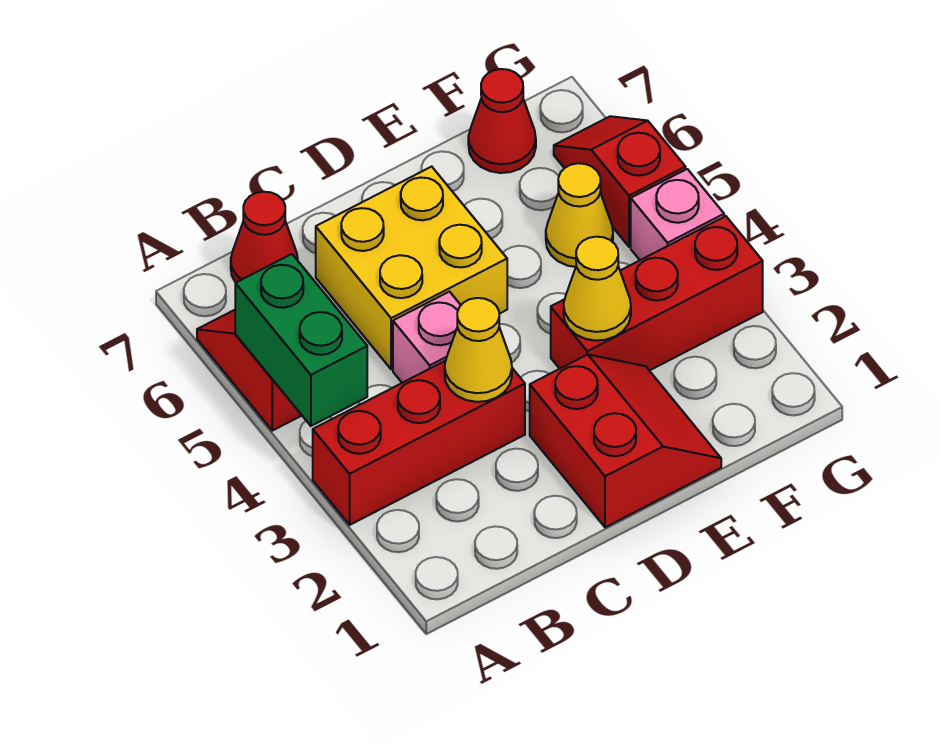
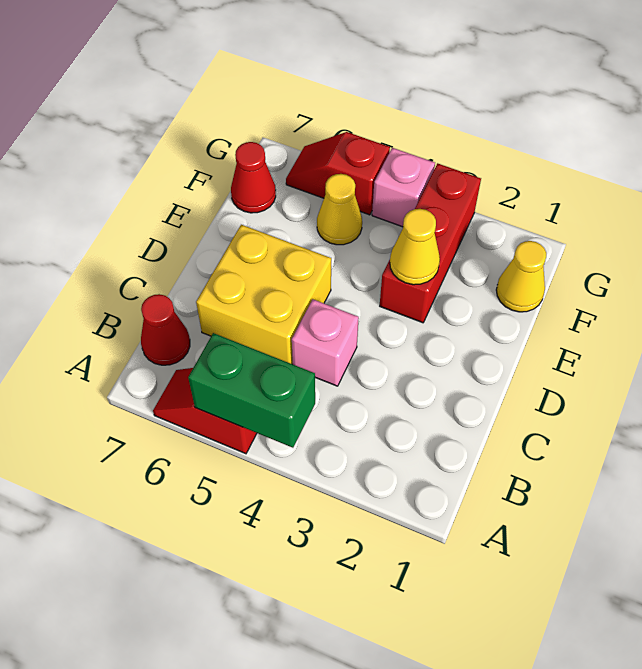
red brick A3:C3 level 1 -> none
yellow cone C3 level 2 -> yellow cone F1 level 1
red slope D1:E2 level 1 top D -> none

